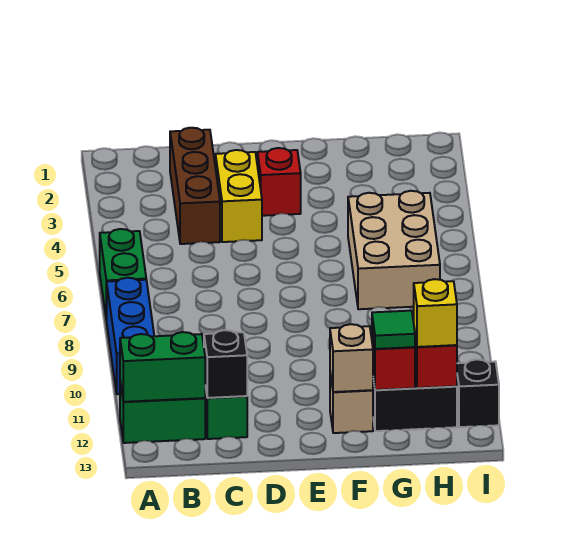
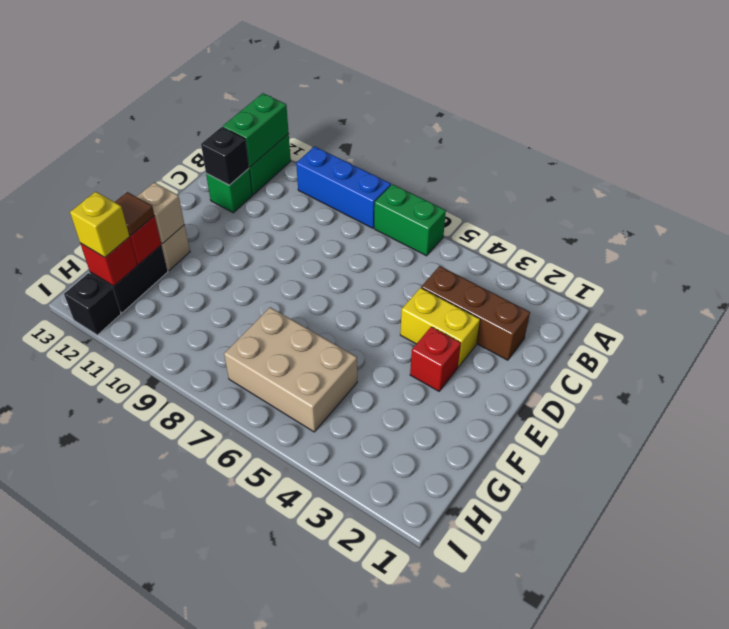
green tile G12 level 3 -> brown tile G12 level 3

